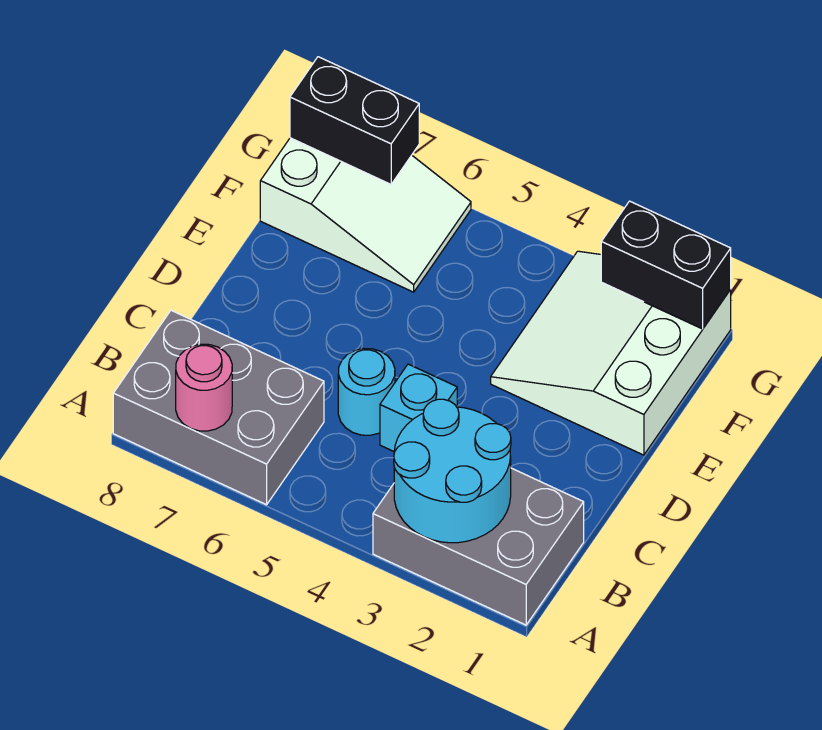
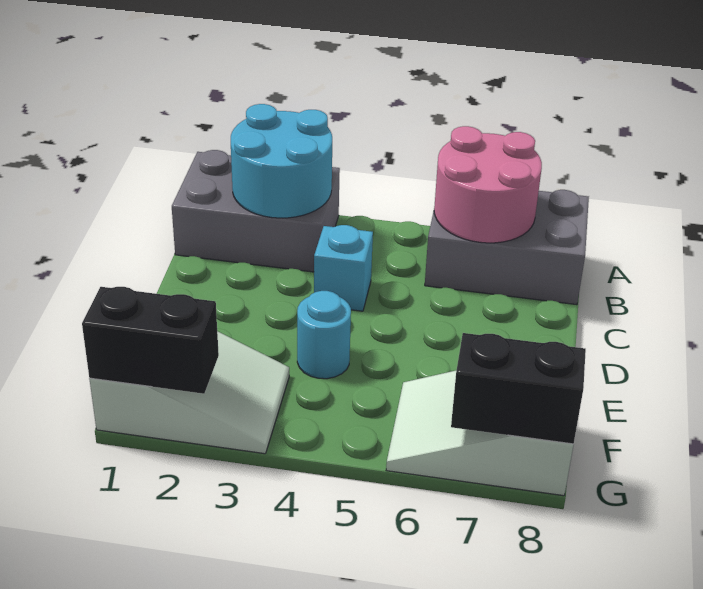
pink round brick A7 level 2 -> pink round brick A6:B7 level 2
cyan round brick C5 level 1 -> cyan round brick E4 level 1
white slope E1:G3 level 1 top 1 -> white slope F1:G3 level 1 top 1

